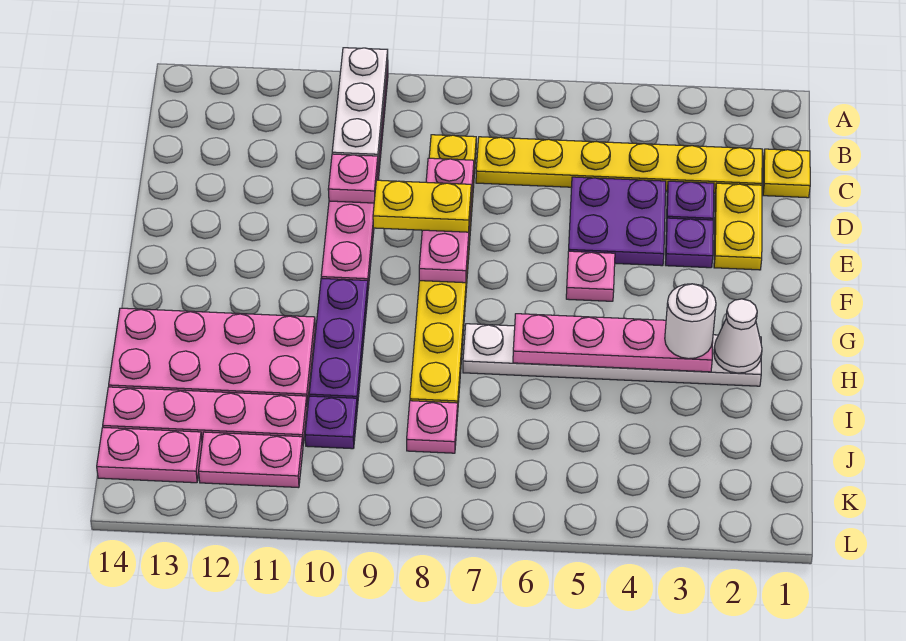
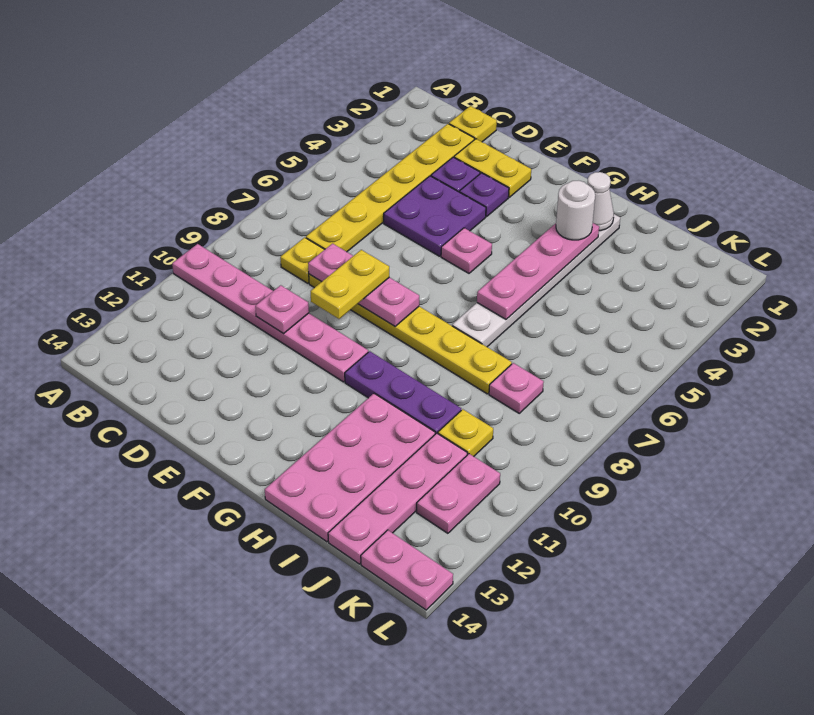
white plate A10:C10 level 2 -> none
purple plate J10 level 1 -> yellow plate J10 level 1
pink plate K13:K14 level 1 -> pink plate K14:L14 level 1

